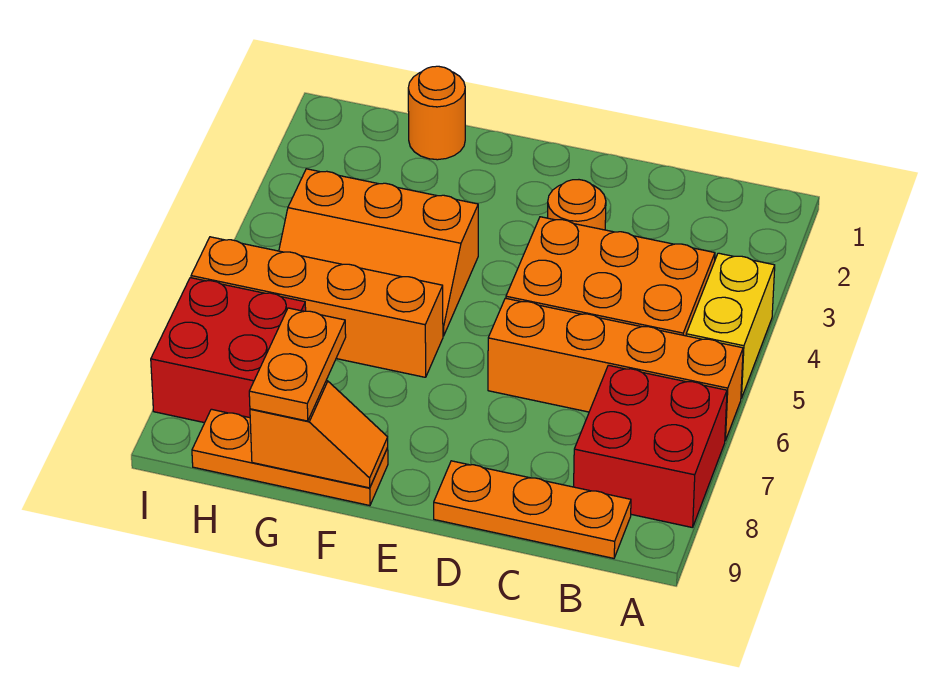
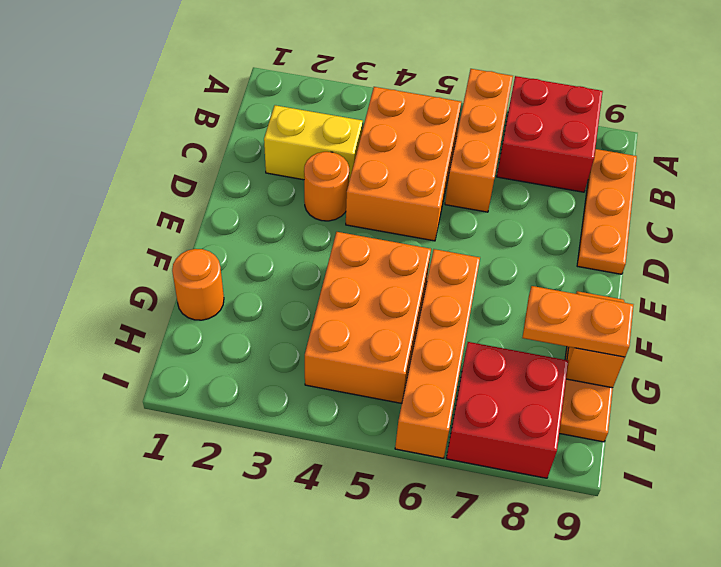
yellow brick A4:A5 level 1 -> yellow brick C2:C3 level 1
orange brick A6:D6 level 1 -> orange brick A6:C6 level 1
orange slope F4:H5 level 1 top 4 -> orange brick F4:H5 level 1

